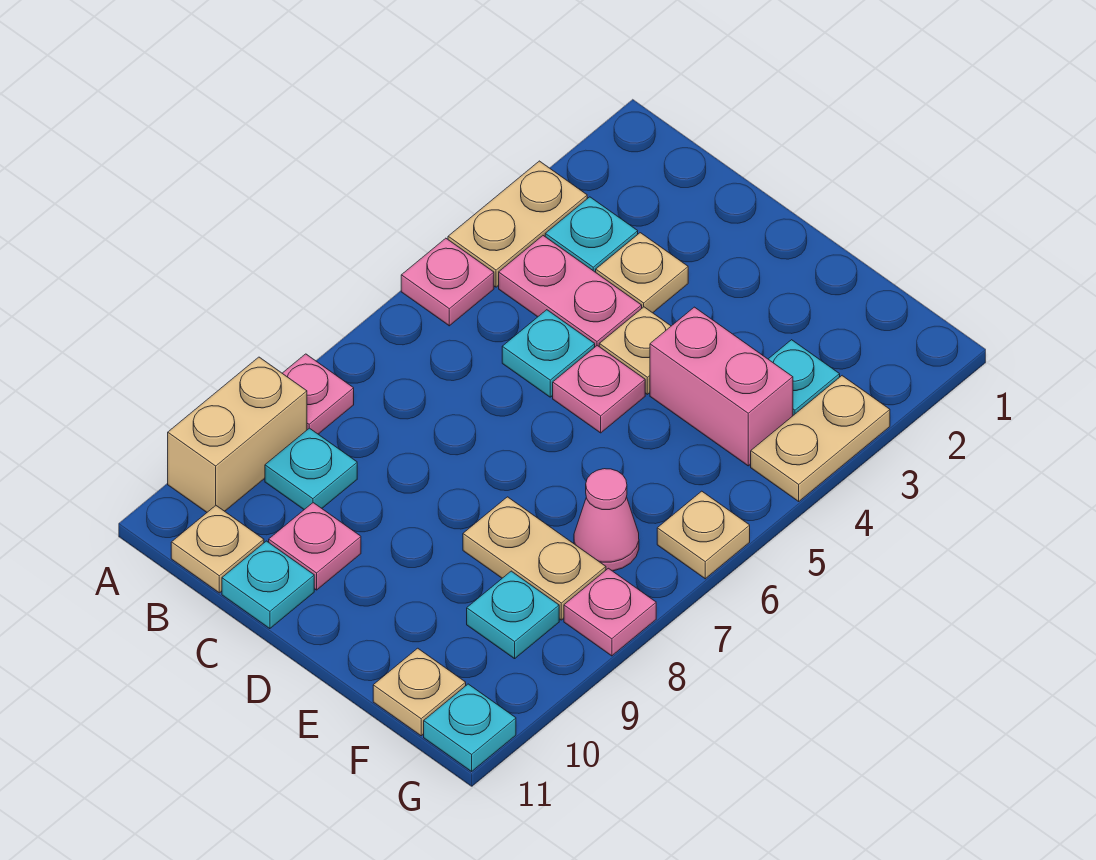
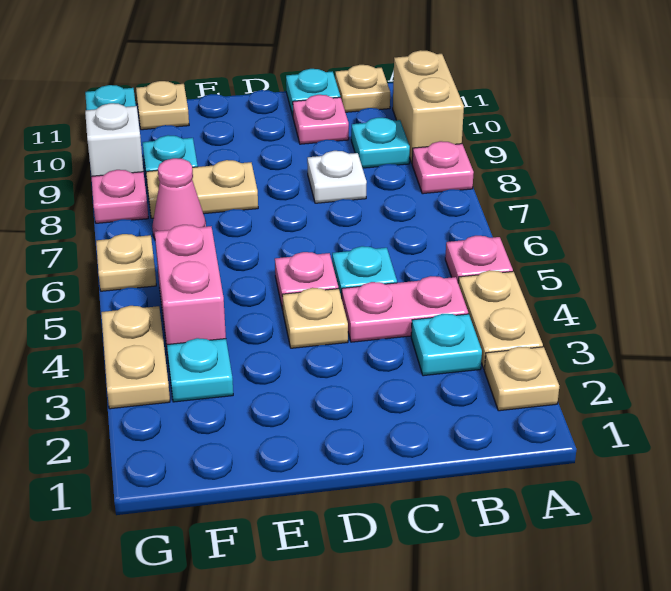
tan plate C3 level 1 -> tan plate A2 level 1
none -> white plate C8 level 1
pink brick E4:F4 level 1 -> pink brick F4:F5 level 1
none -> white brick G9 level 1

